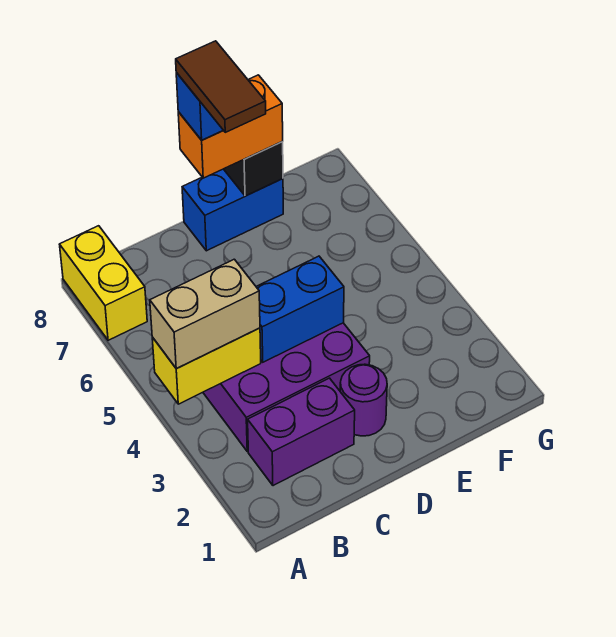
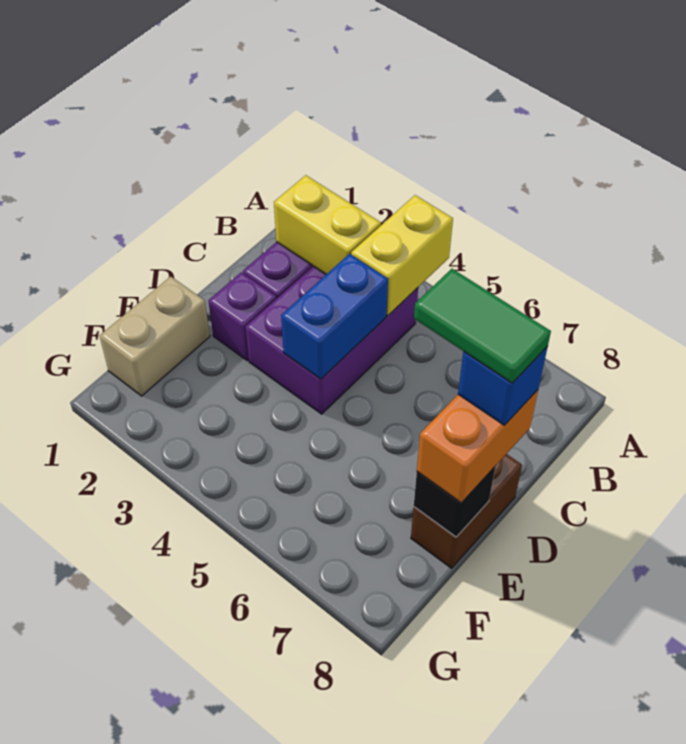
tan brick A4:B4 level 3 -> tan brick E1:F1 level 1
yellow brick A7:A8 level 1 -> yellow brick B2:B3 level 2
purple round brick D2 level 1 -> purple brick D2 level 1
brown tile D7:D8 level 5 -> green tile D7:D8 level 5
blue brick D8:E8 level 1 -> brown brick D8:E8 level 1

